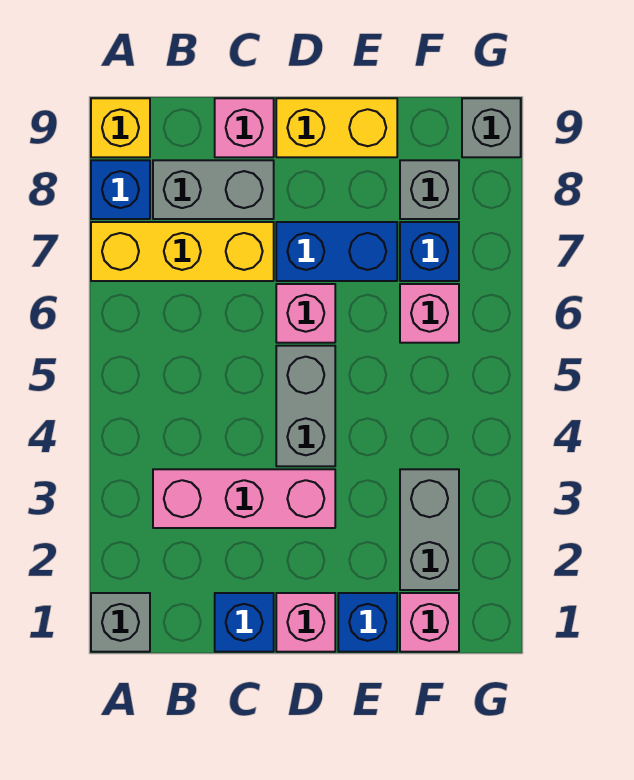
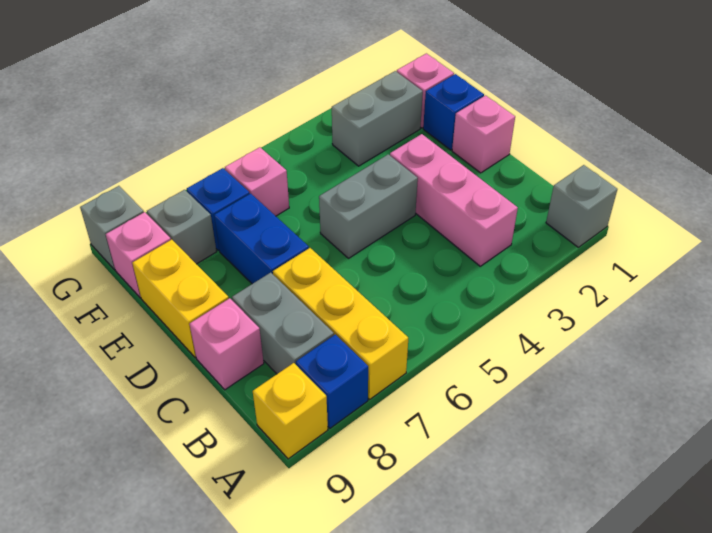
blue brick C1 level 1 -> none
pink brick D6 level 1 -> pink brick F9 level 1

